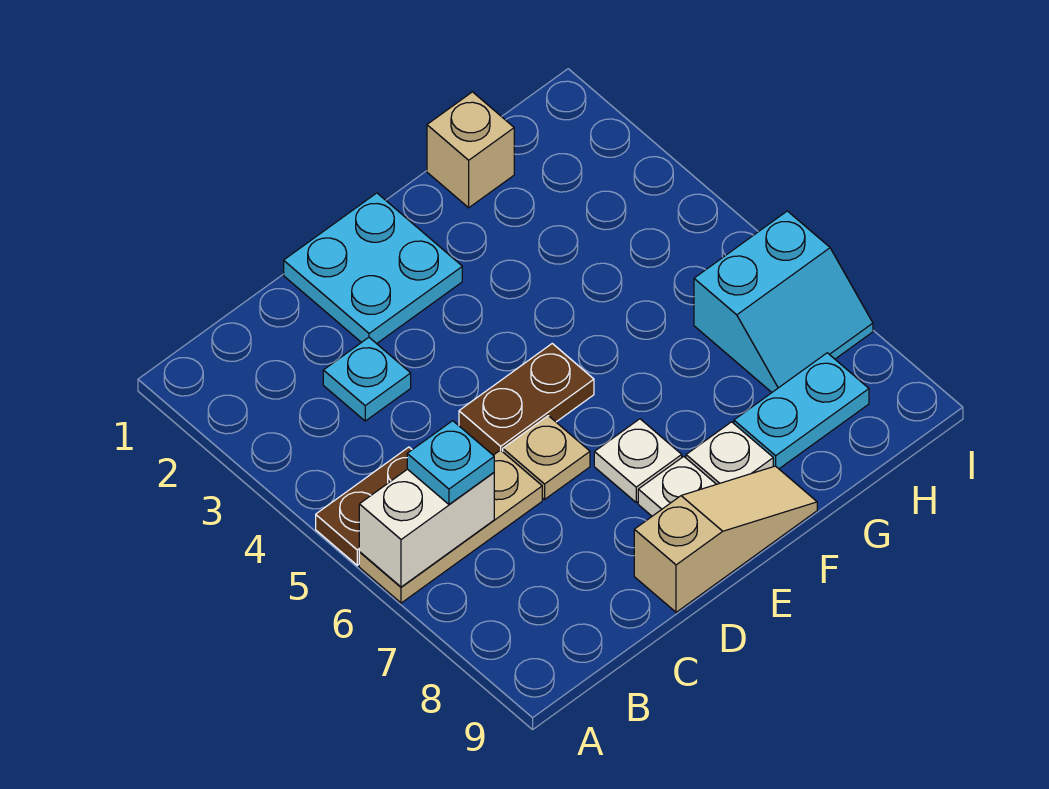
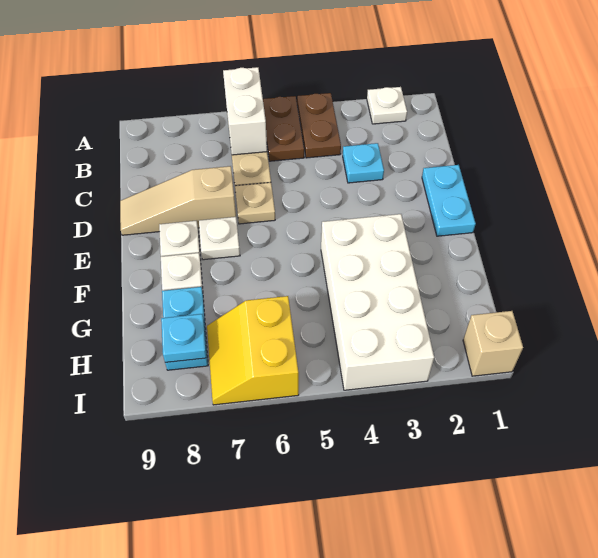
none -> white plate A2 level 1
cyan plate B6 level 3 -> cyan plate H8 level 2
cyan plate D1:E2 level 1 -> cyan plate D1:E1 level 1
brown plate D5:E5 level 1 -> brown plate A4:B4 level 1
tan slope D9:F9 level 1 top D -> tan slope D7:D9 level 1 top 7
none -> white brick F3:I4 level 1
tan brick G1 level 1 -> tan brick I1 level 1
cyan slope H6:I7 level 1 top 6 -> yellow slope H6:I7 level 1 top 6

